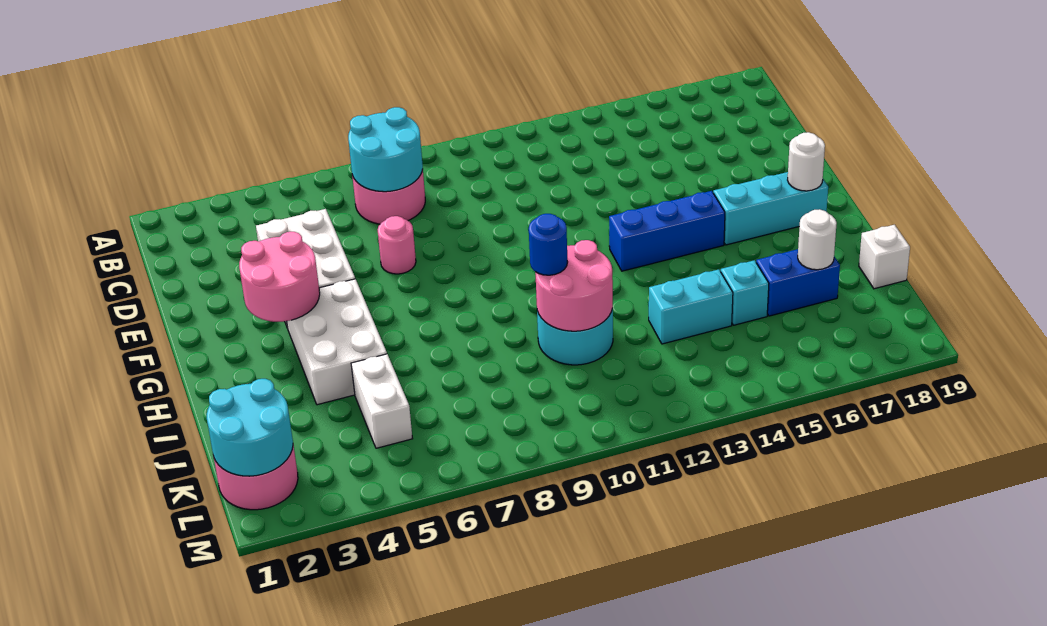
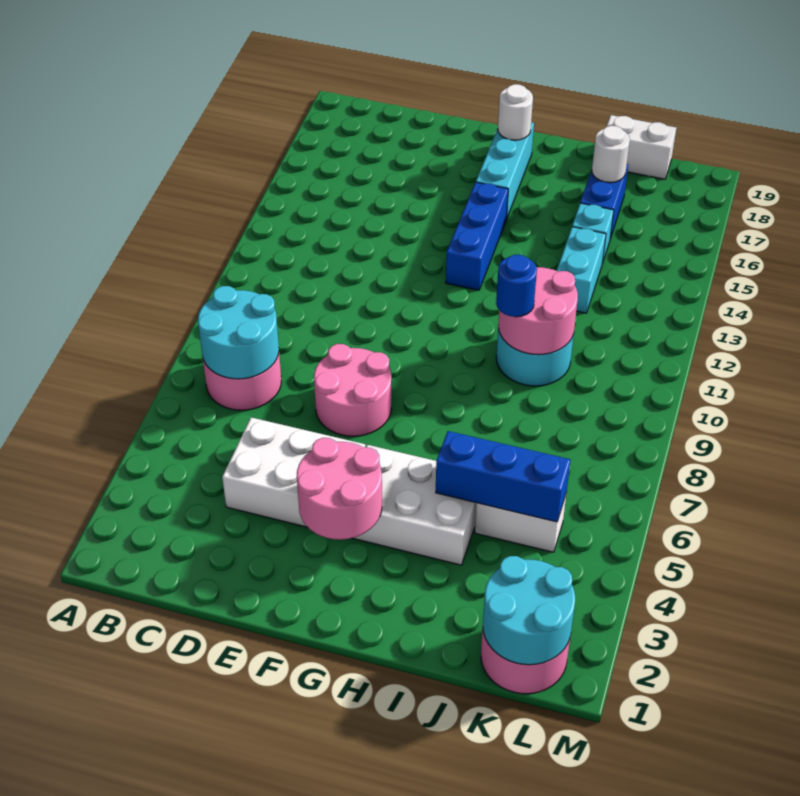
pink round brick E7 level 1 -> pink round brick E7:F8 level 1
none -> blue brick I5:K5 level 2
white brick J19 level 1 -> white brick J19:K19 level 1

